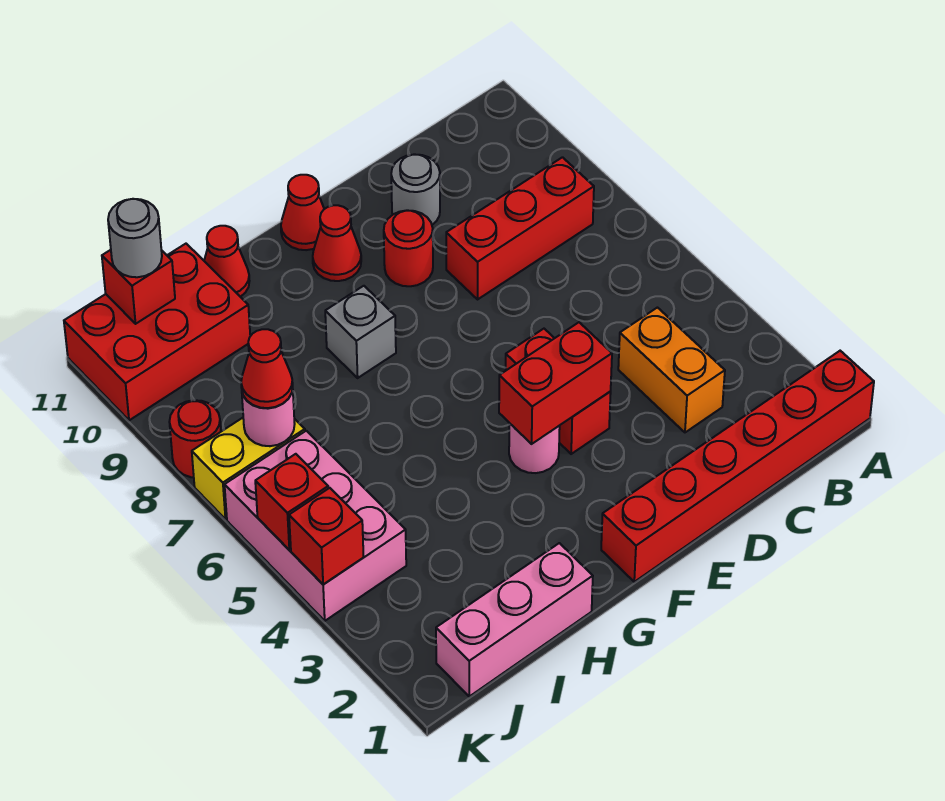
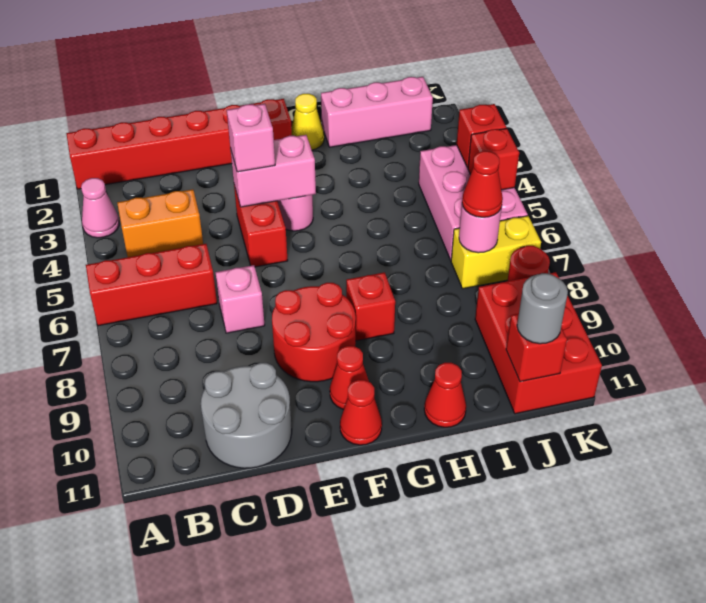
none -> pink cone A3 level 1
red brick B8:D8 level 1 -> red brick A6:C6 level 1
orange brick C3:C4 level 1 -> orange brick B4:C4 level 1
none -> pink brick D7 level 1
grey round brick D10 level 1 -> grey round brick C10:D11 level 1
red brick E4:F4 level 2 -> pink brick E4:F4 level 2
none -> pink brick E4 level 3
red round brick E9 level 1 -> red round brick E8:F9 level 1
none -> yellow cone G1 level 1
grey brick G8 level 1 -> red brick G8 level 1
red brick I10:K11 level 1 -> red brick J9:K11 level 1

